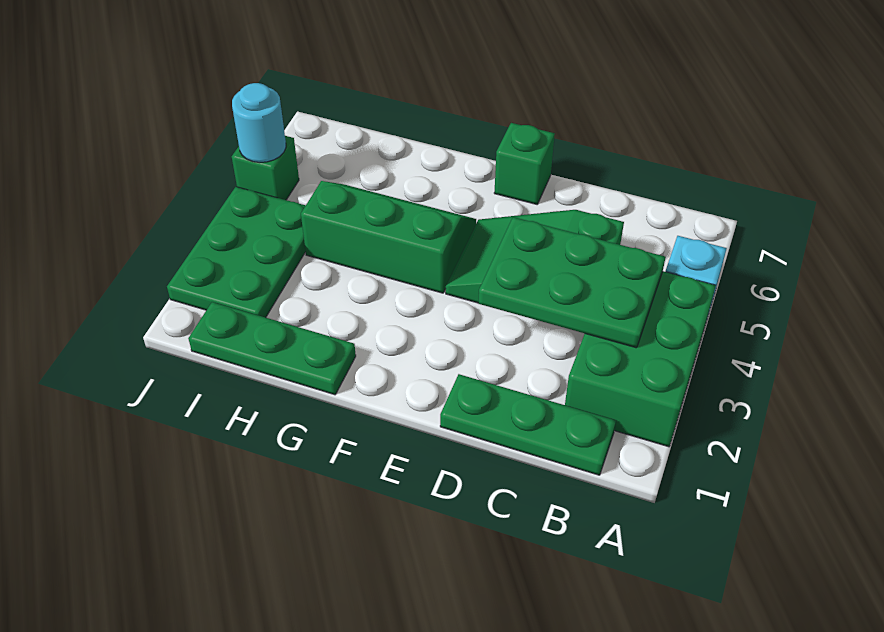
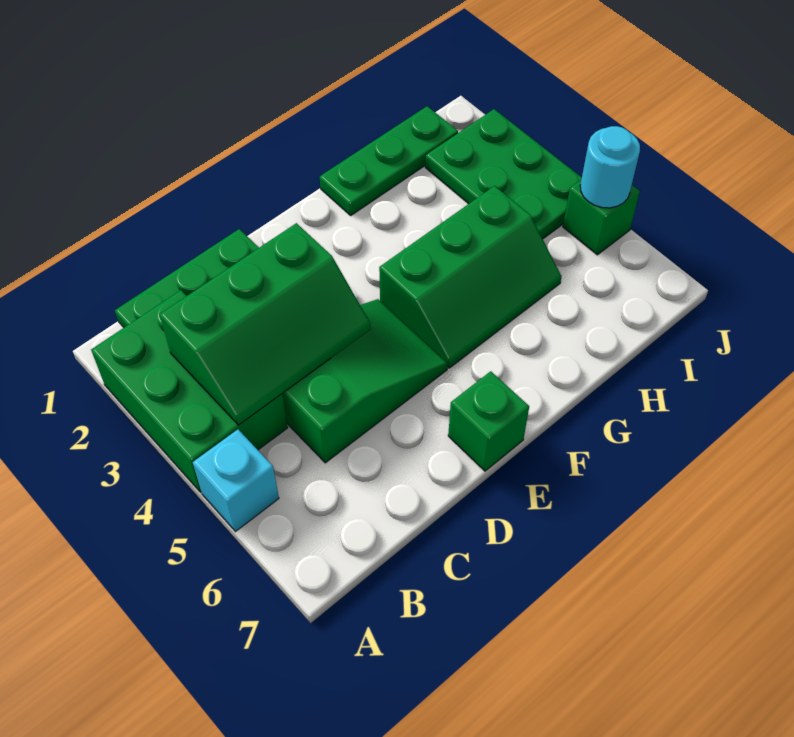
green plate B3:D4 level 2 -> green slope B3:D4 level 2 top 3

